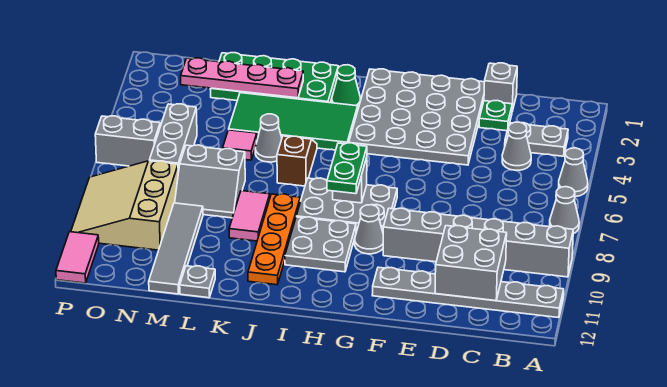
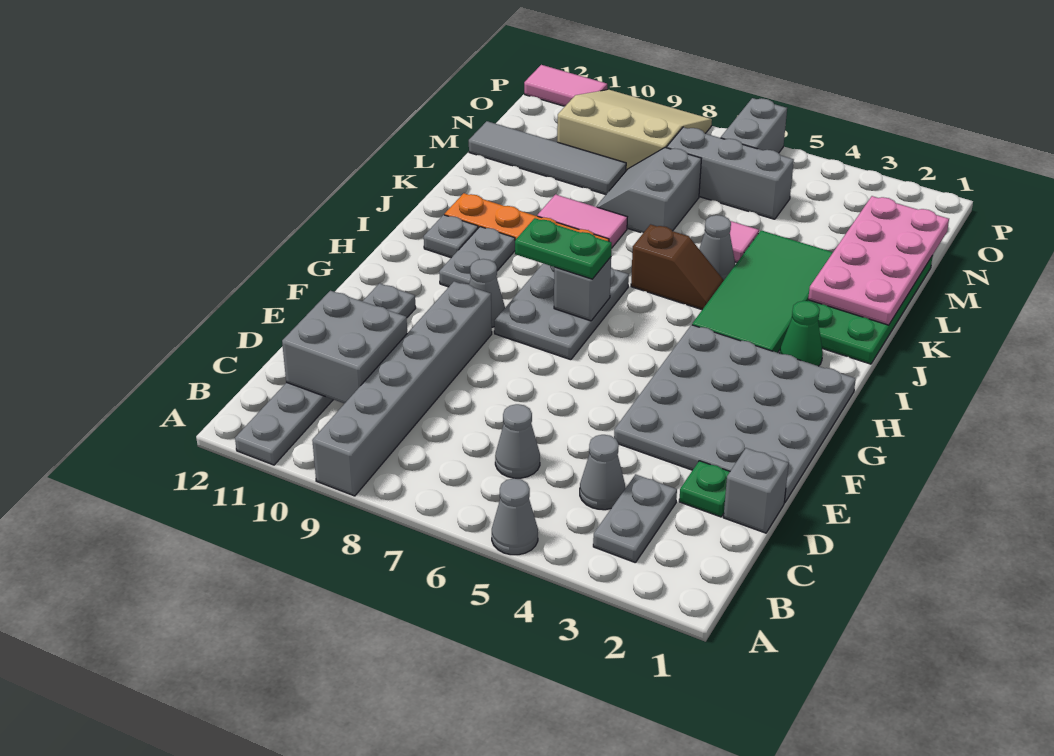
grey cone A7 level 1 -> grey cone C6 level 1
grey plate H9:I10 level 1 -> grey plate H10:I10 level 1
pink plate K2:N2 level 2 -> pink plate K1:N2 level 2
grey plate L12 level 1 -> grey plate I11 level 1

